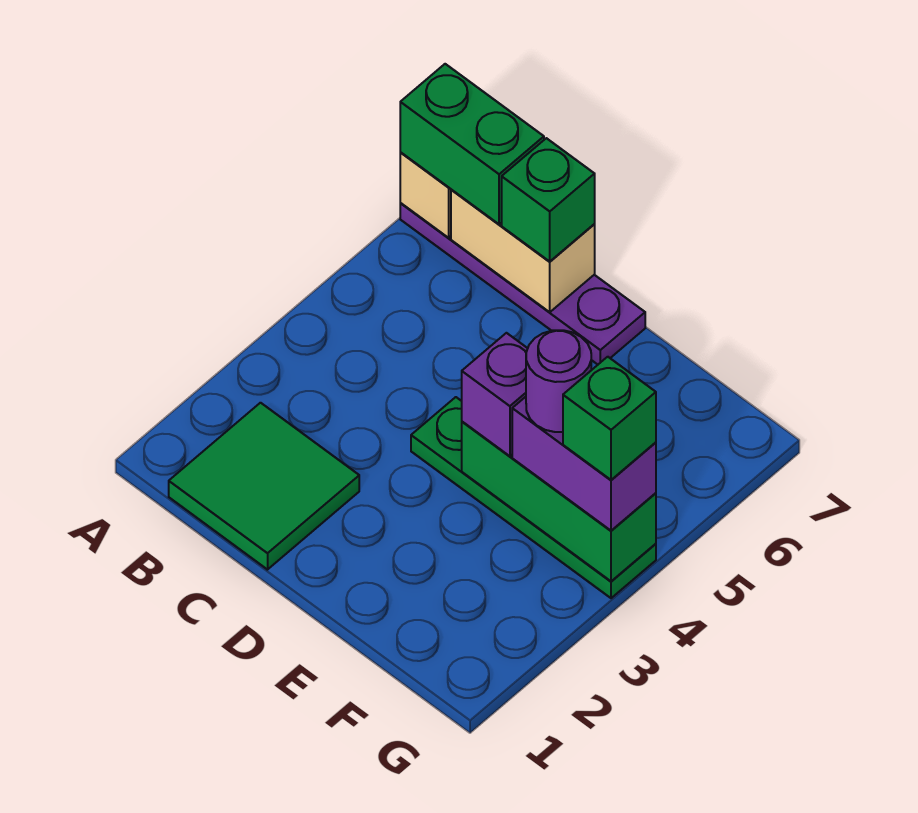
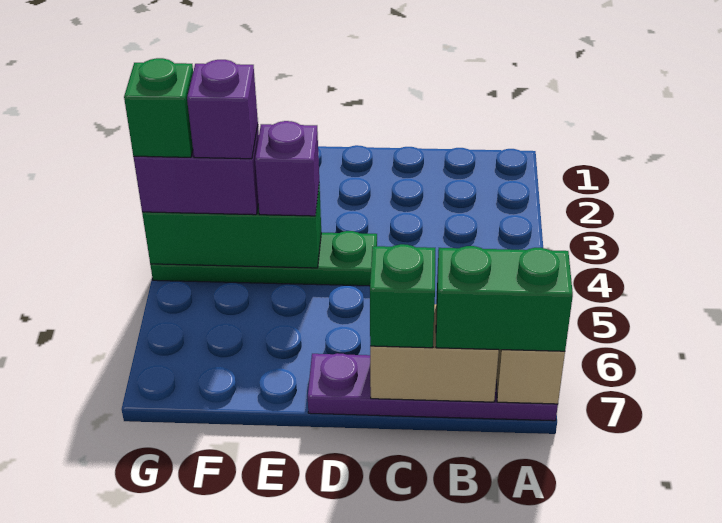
green tile B1:C2 level 1 -> none
purple round brick F4 level 4 -> purple brick F4 level 4

